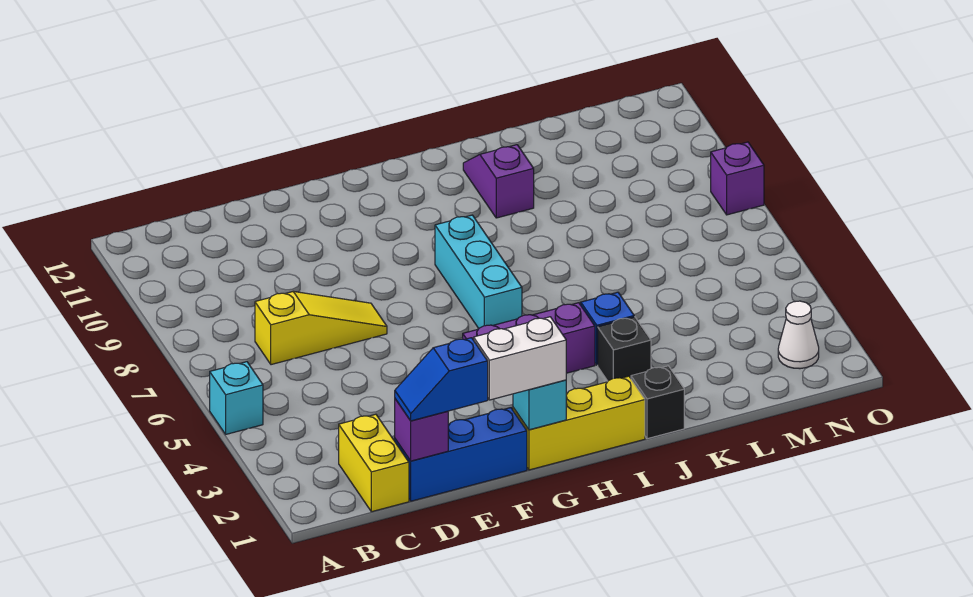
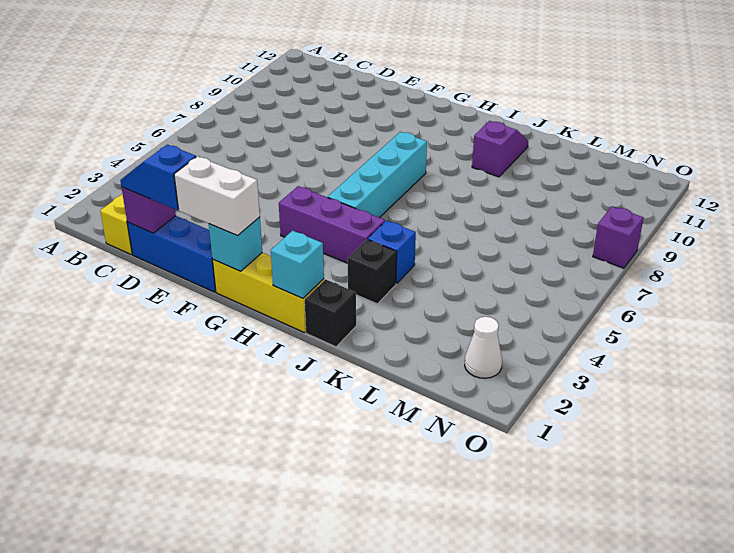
cyan brick A5 level 1 -> cyan brick I1 level 2
yellow slope C7:E7 level 1 top C -> none
cyan brick H6:H8 level 1 -> cyan brick H5:H8 level 1

